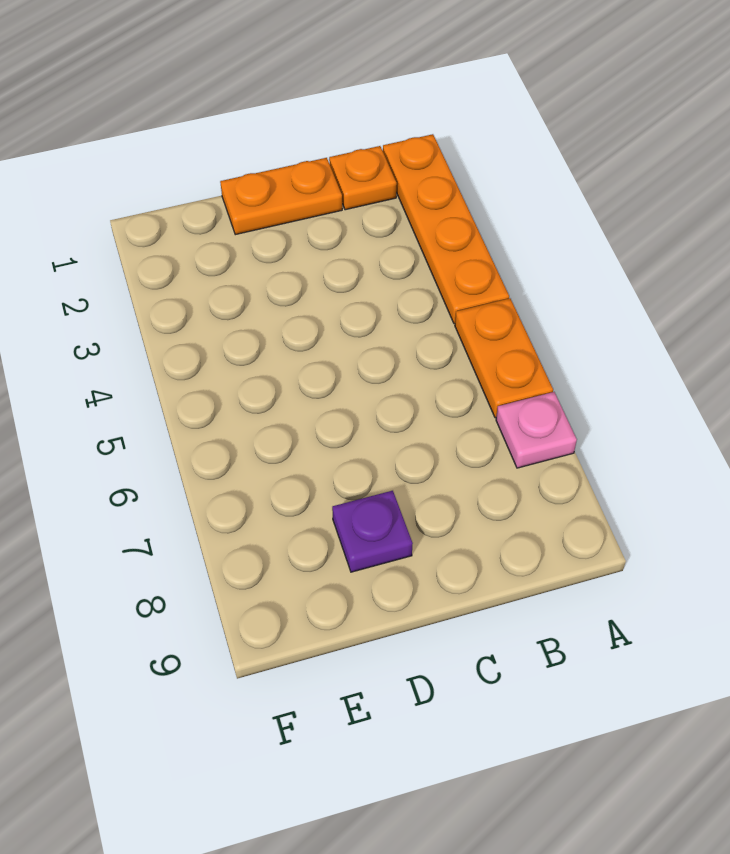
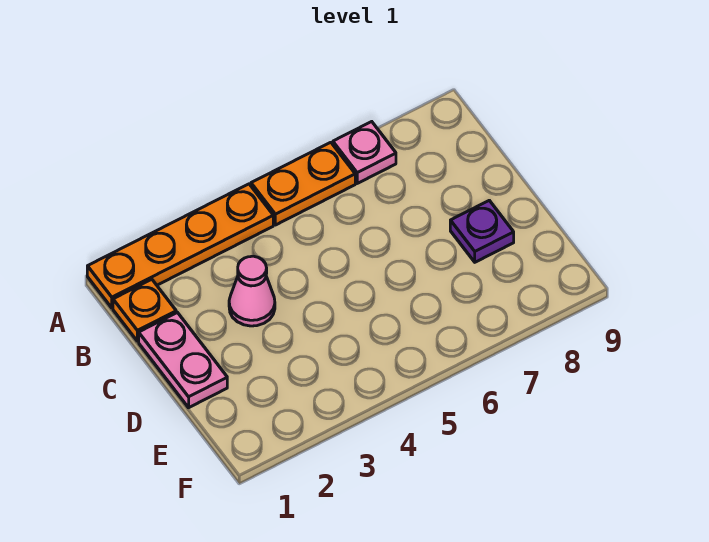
orange plate C1:D1 level 1 -> pink plate C1:D1 level 1
none -> pink cone C3 level 1

